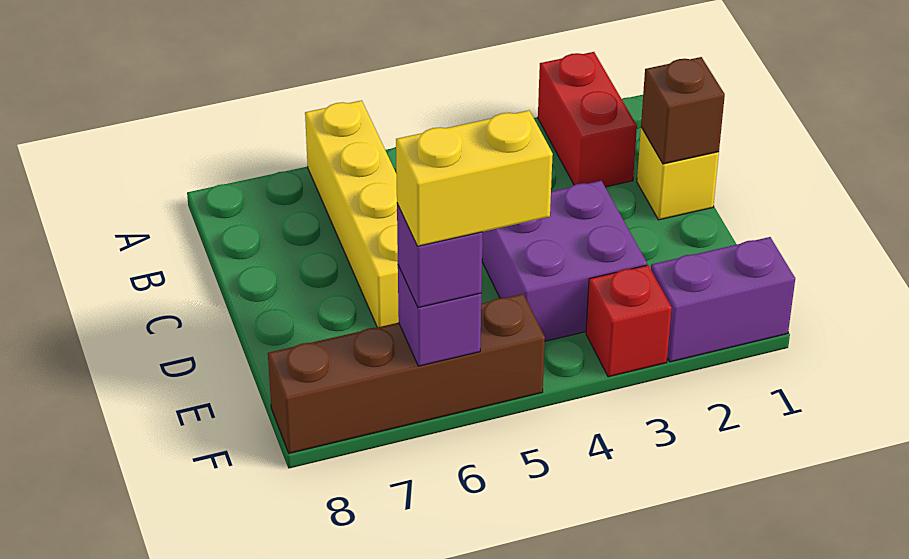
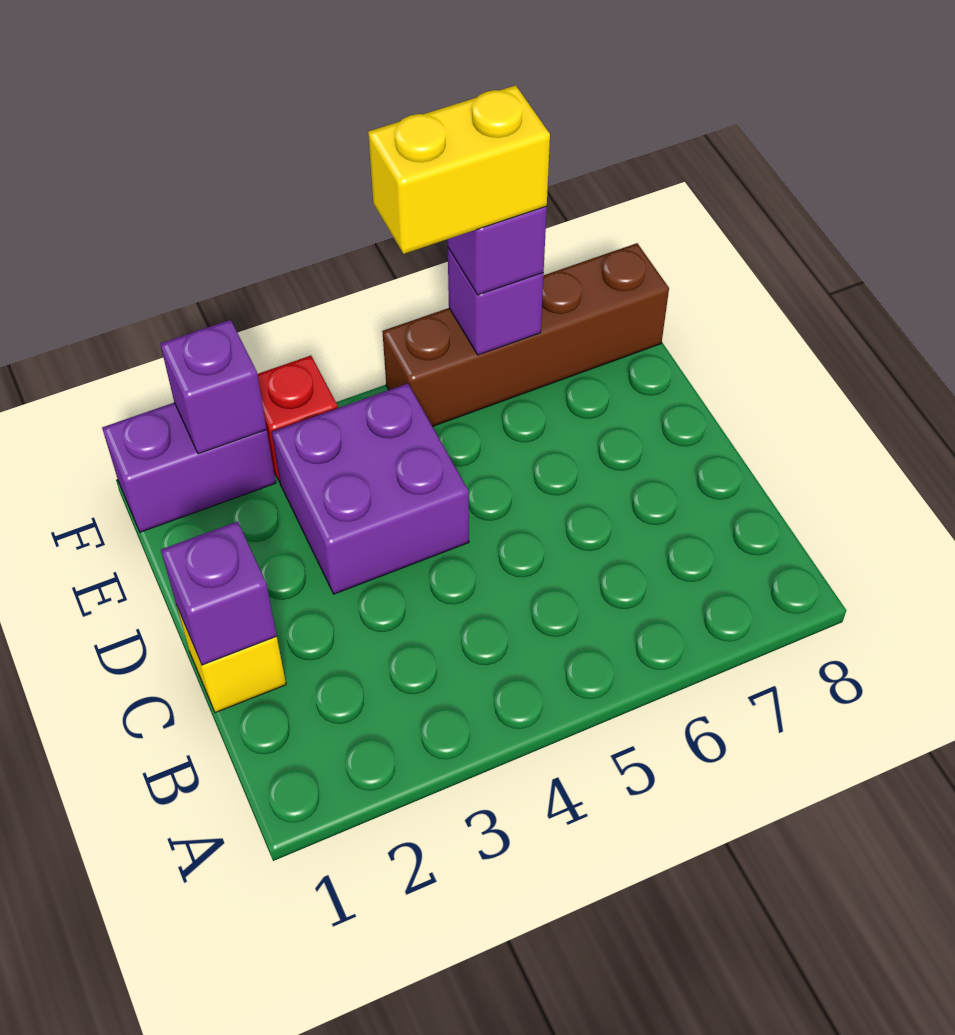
red brick A2:B2 level 1 -> none
yellow brick A6:D6 level 1 -> none
brown brick C1 level 2 -> purple brick C1 level 2
none -> purple brick F2 level 2

